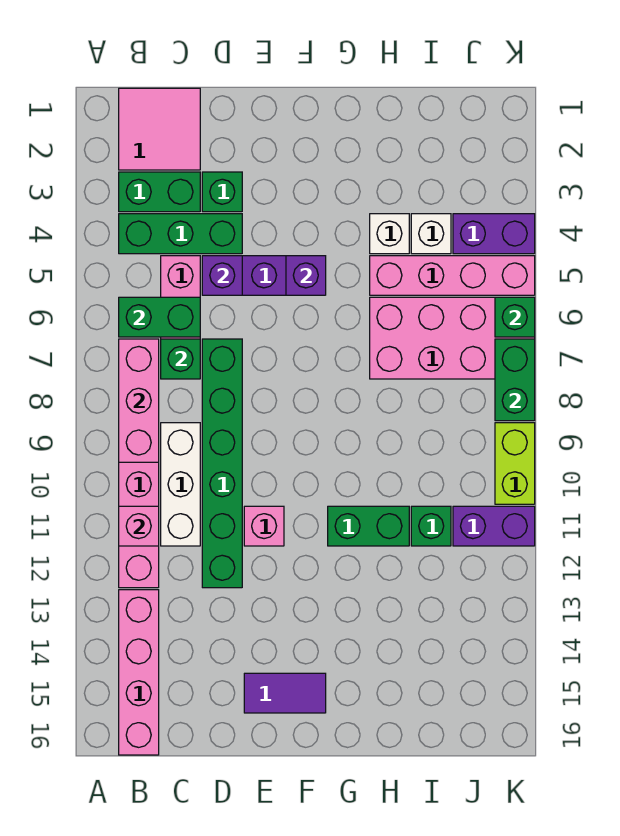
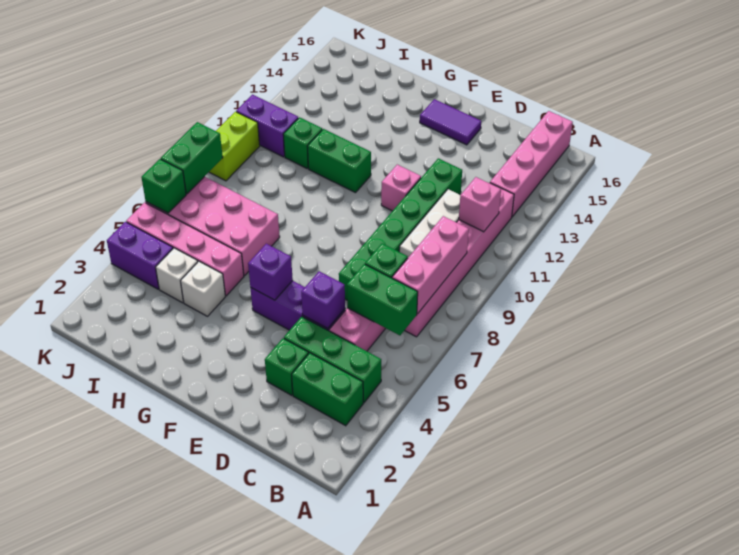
pink tile B1:C2 level 1 -> none

